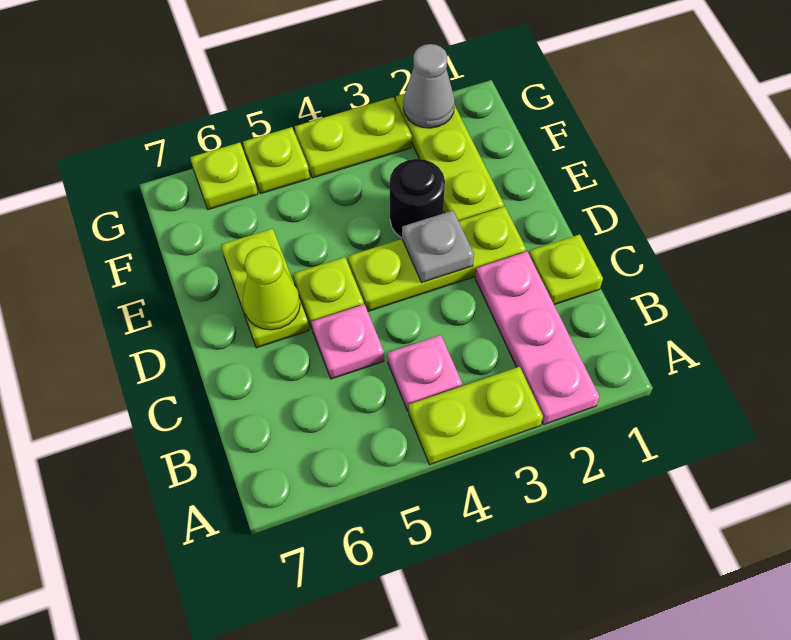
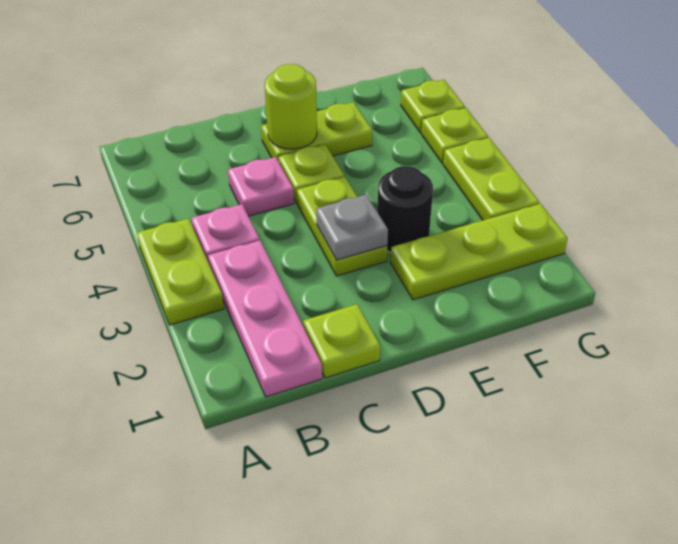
pink plate A2:C2 level 1 -> pink plate B1:B3 level 1
lime plate D2:D4 level 1 -> lime plate D3:D4 level 1
lime cone D6 level 2 -> lime round brick D6 level 2
grey cone G2 level 2 -> none

